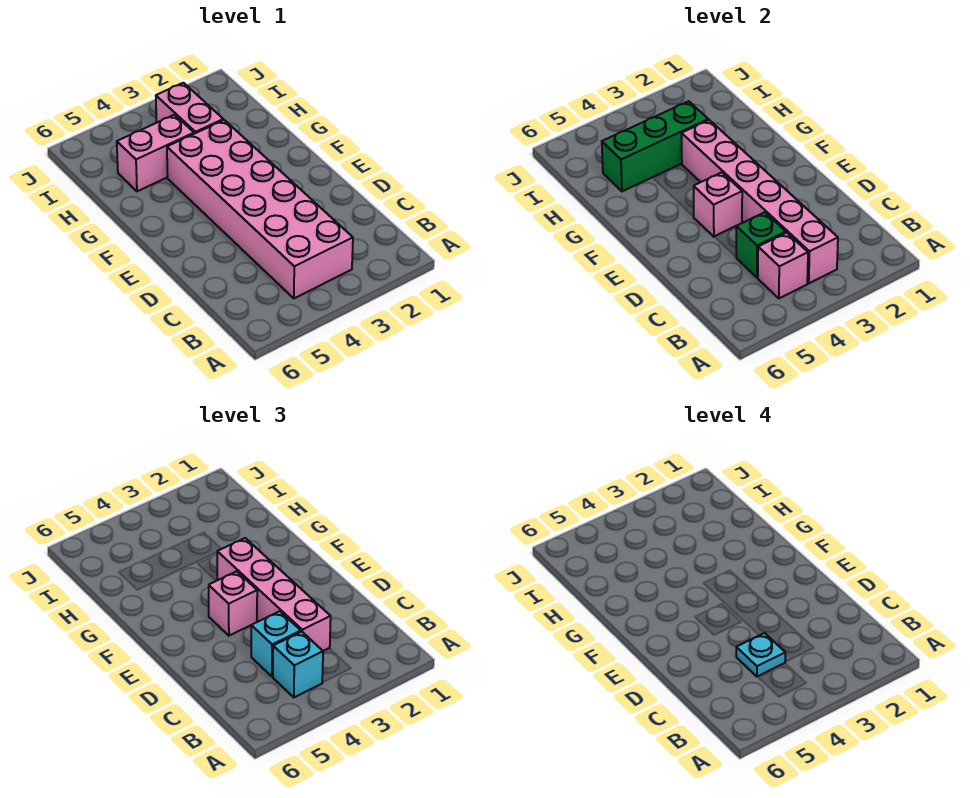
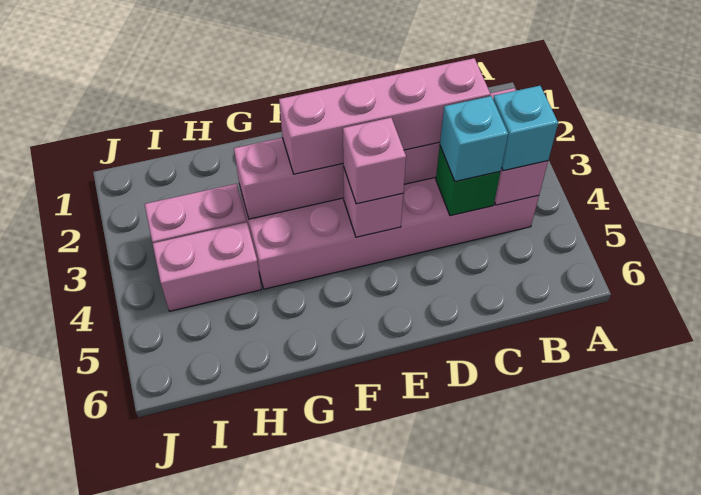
cyan plate C4 level 4 -> none
green brick H3:H5 level 2 -> none
pink brick H4:H5 level 1 -> pink brick H4:I4 level 1

